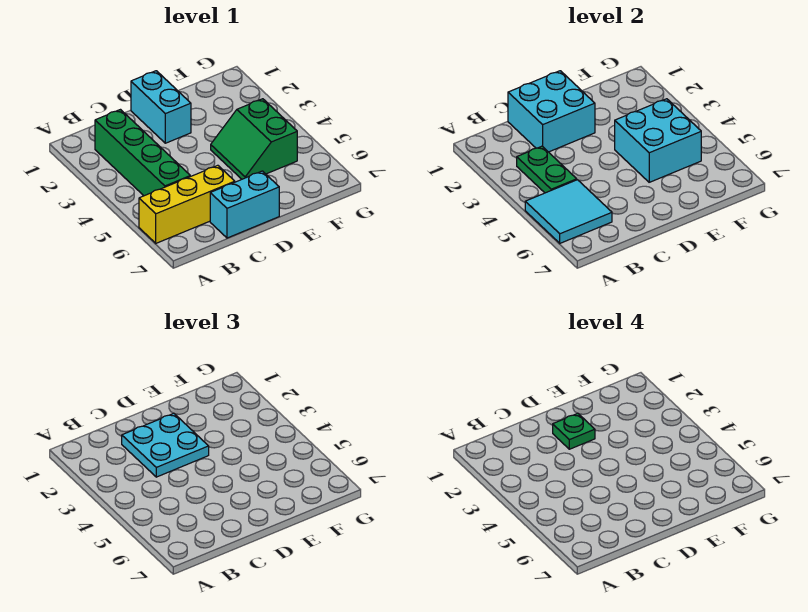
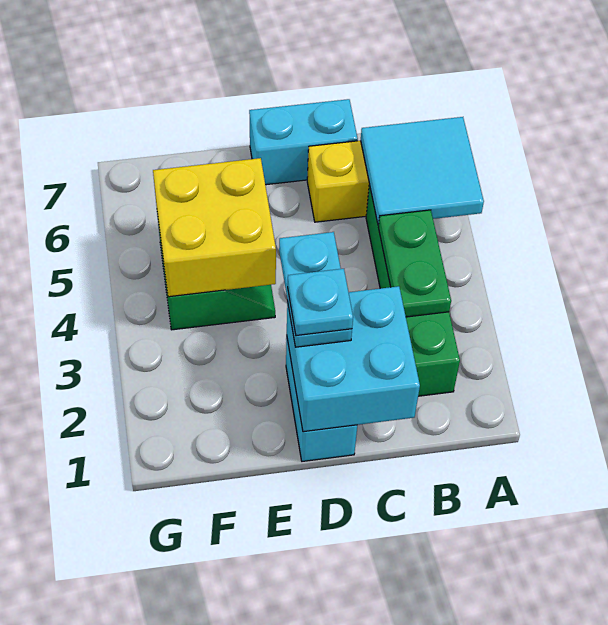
cyan plate C2:D3 level 3 -> cyan plate D2:D3 level 3
green plate D2 level 4 -> cyan plate D2 level 4
cyan brick E4:F5 level 2 -> yellow brick E4:F5 level 2

